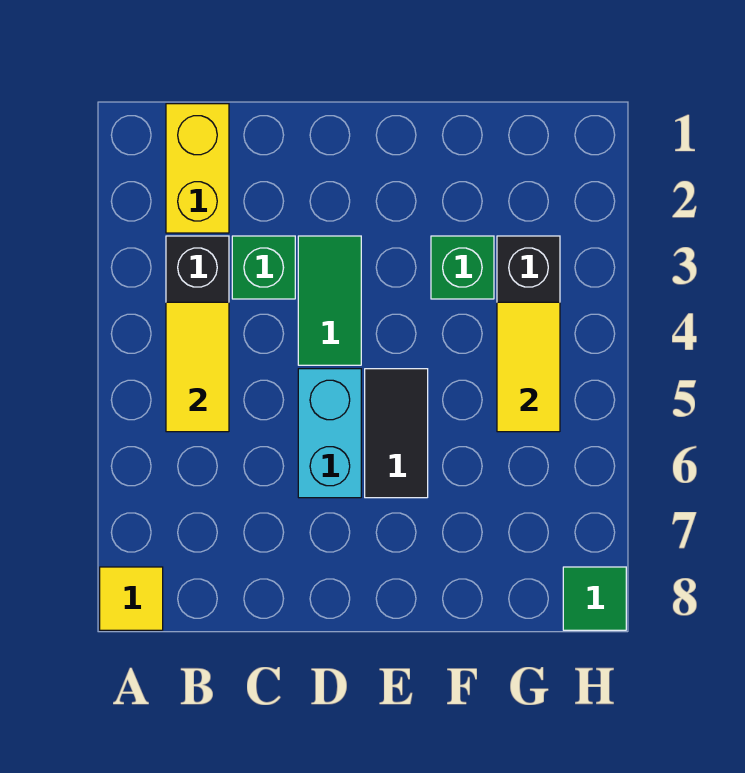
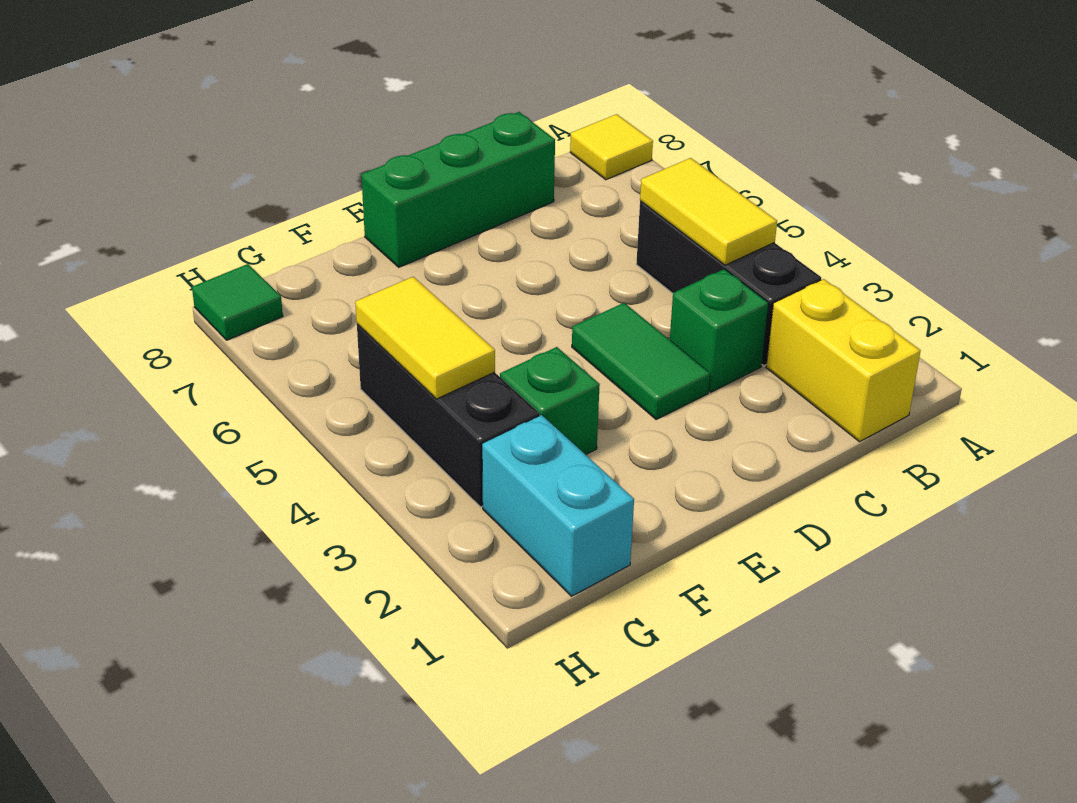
none -> green brick C8:E8 level 1
cyan brick D5:D6 level 1 -> cyan brick G1:G2 level 1
black tile E5:E6 level 1 -> none

